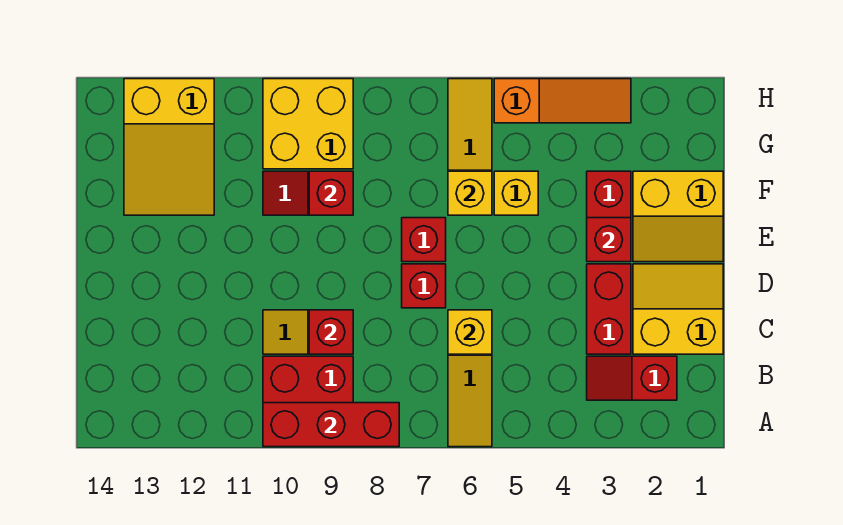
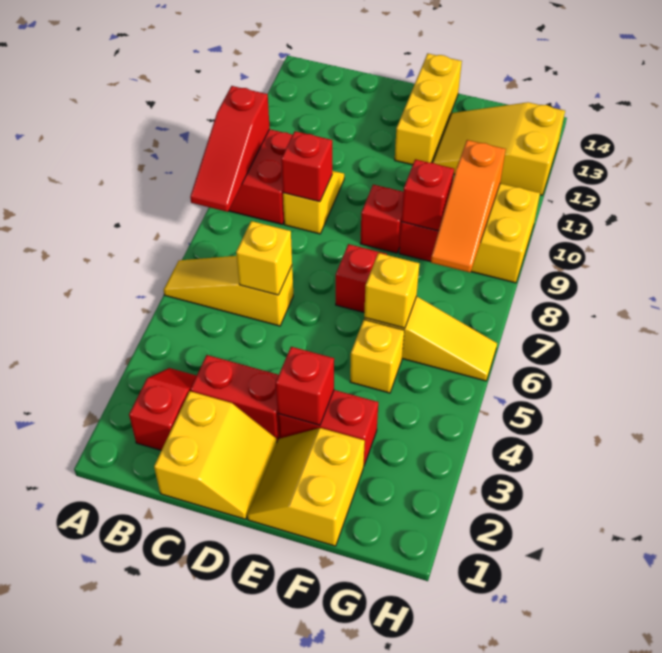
red brick A8:A10 level 2 -> red slope A8:A10 level 2 top 10
red brick D7 level 1 -> red brick E9 level 1
none -> yellow brick E12:E14 level 1
orange slope H3:H5 level 1 top 5 -> orange slope G8:G10 level 2 top 10

